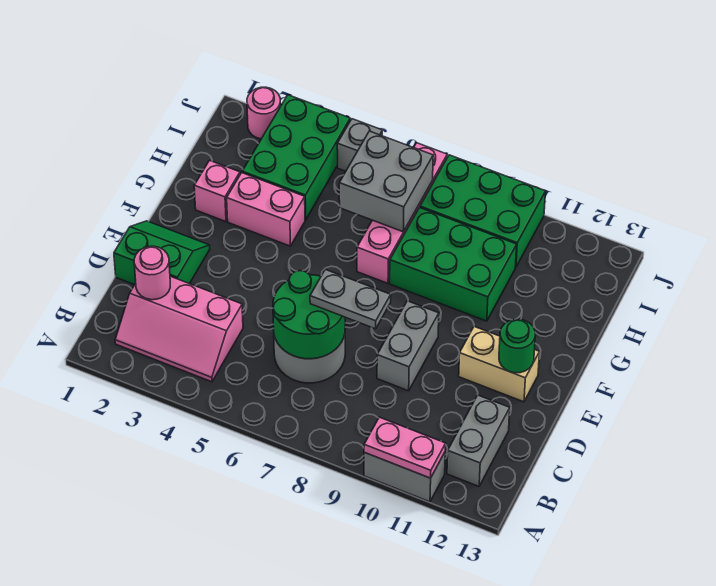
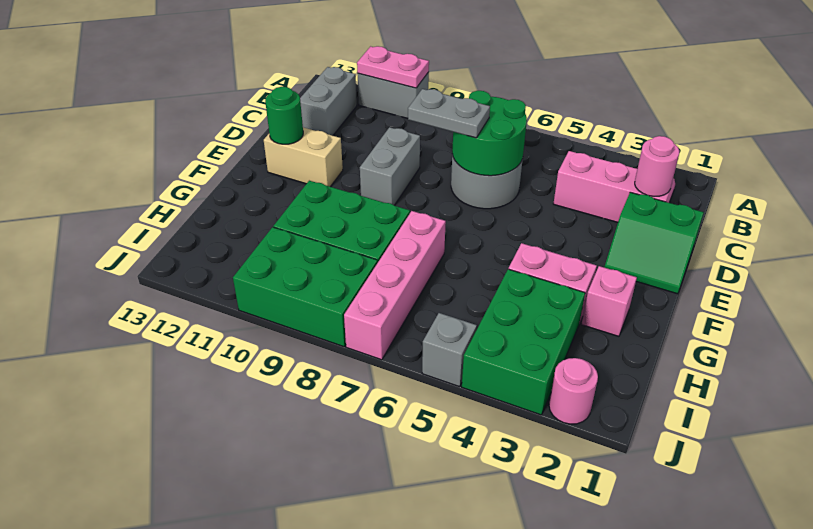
grey brick H6:I7 level 2 -> none

